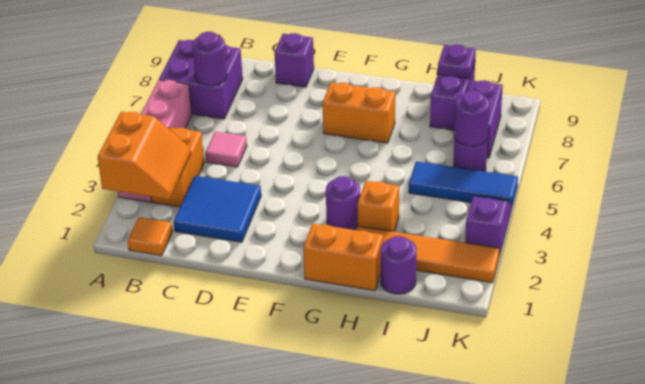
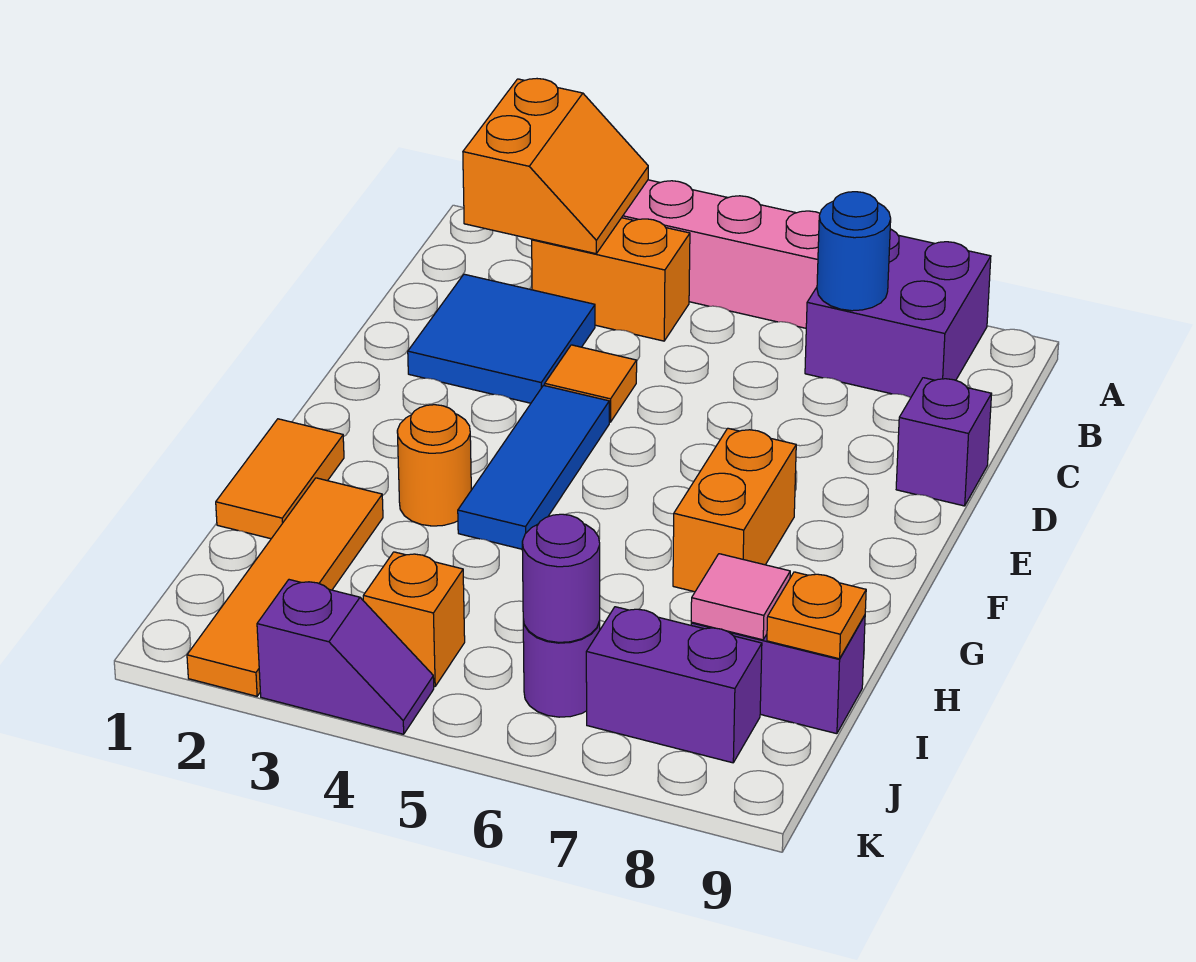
orange slope A2:B3 level 2 top A -> orange slope A2:B3 level 2 top 2
orange tile B1 level 1 -> orange tile D4 level 1
purple round brick B7 level 2 -> blue round brick B7 level 2
pink tile C5 level 1 -> pink tile I8 level 2
orange brick G1:H1 level 1 -> orange tile G1:H1 level 1
purple round brick G3 level 1 -> orange round brick G3 level 1
orange brick H3 level 1 -> orange brick J4 level 1
purple round brick I1 level 1 -> none
blue tile I5:K5 level 1 -> blue tile E4:G4 level 1
purple plate I9 level 2 -> orange plate I9 level 2

